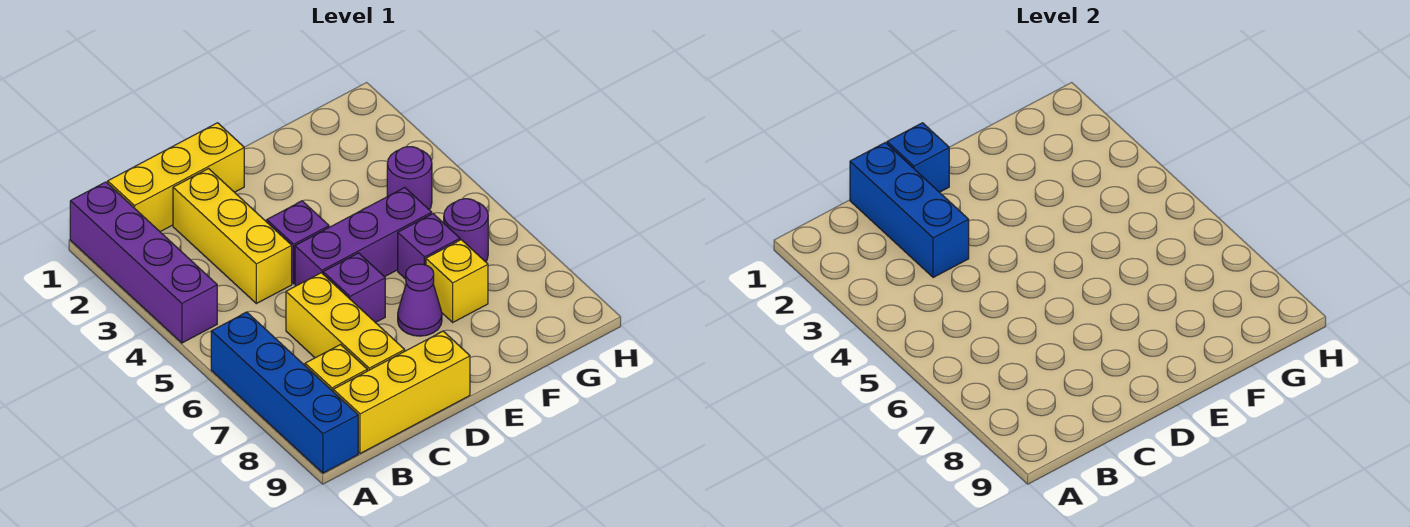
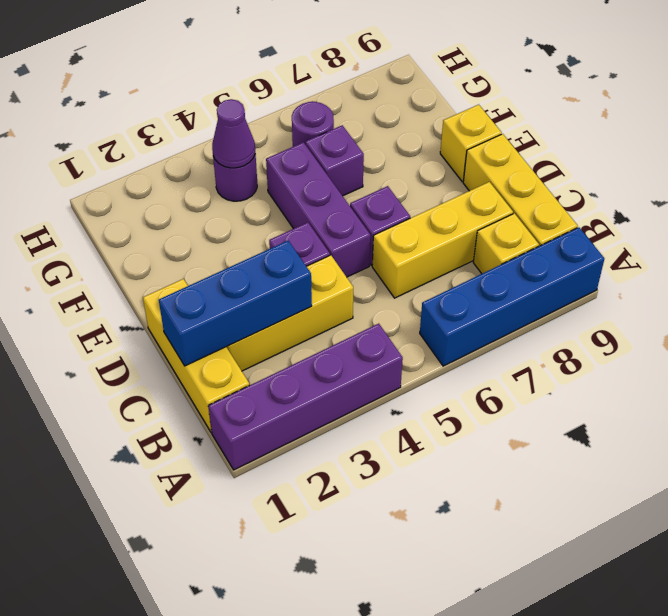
blue brick D1 level 2 -> none
purple cone E7 level 1 -> purple cone G4 level 2
yellow brick F7 level 1 -> yellow brick E9 level 1

